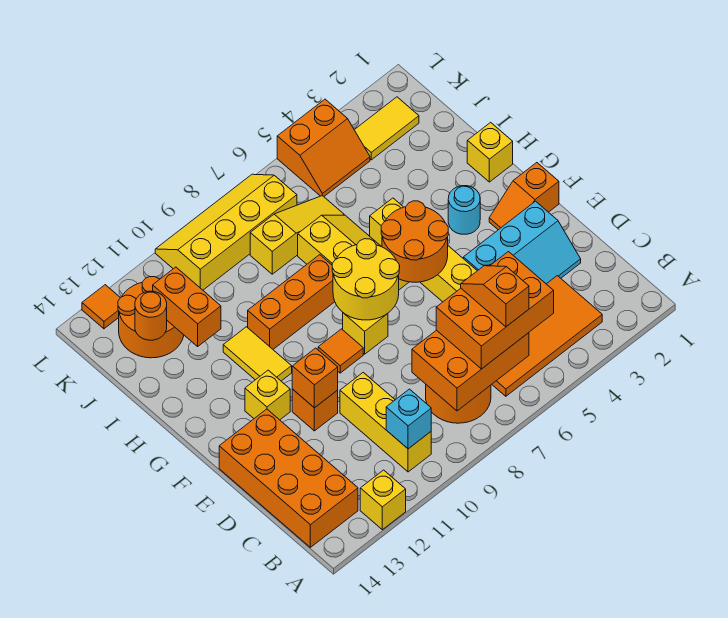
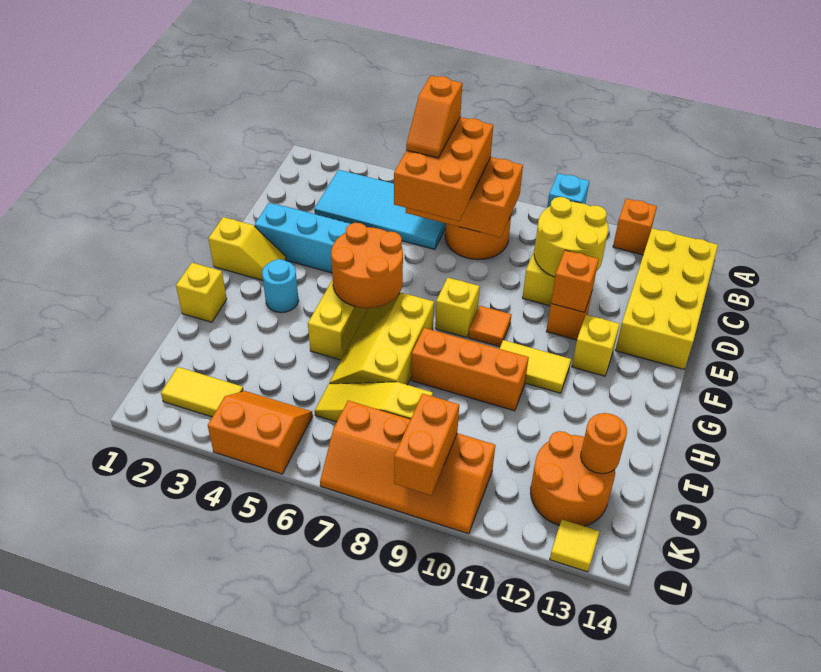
yellow brick A12 level 1 -> orange brick A12 level 1
orange tile B3:C6 level 1 -> cyan tile B3:C6 level 1
orange brick B5:C7 level 3 -> orange brick B6:D7 level 3
orange brick B13:E14 level 1 -> yellow brick B13:E14 level 1
orange slope F1:F2 level 1 top 1 -> yellow slope F1:F2 level 1 top 1
yellow round brick F7:G8 level 2 -> yellow round brick C10:D11 level 2
yellow tile G11:H11 level 1 -> yellow tile G10:G11 level 1
orange brick I12:J12 level 2 -> orange brick K9:L9 level 2
yellow slope K7:L10 level 1 top K -> orange slope K7:L10 level 1 top K
orange tile L13 level 1 -> yellow tile L13 level 1

